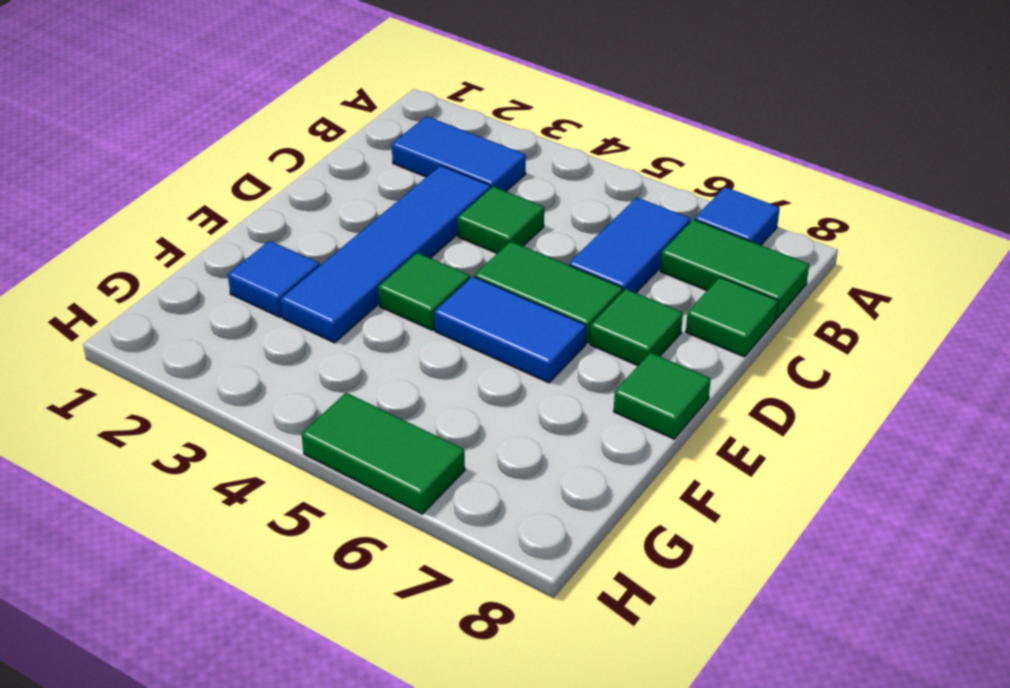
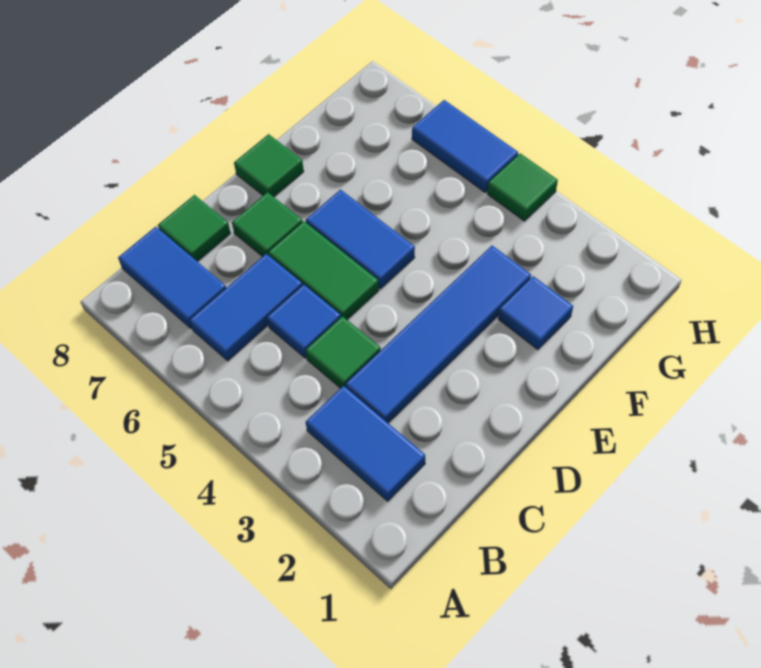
blue tile A7 level 1 -> blue tile C5 level 1
green tile B7:B8 level 1 -> blue tile B7:B8 level 1
green tile E4 level 1 -> green tile H4 level 1
green tile H5:H6 level 1 -> blue tile H5:H6 level 1

